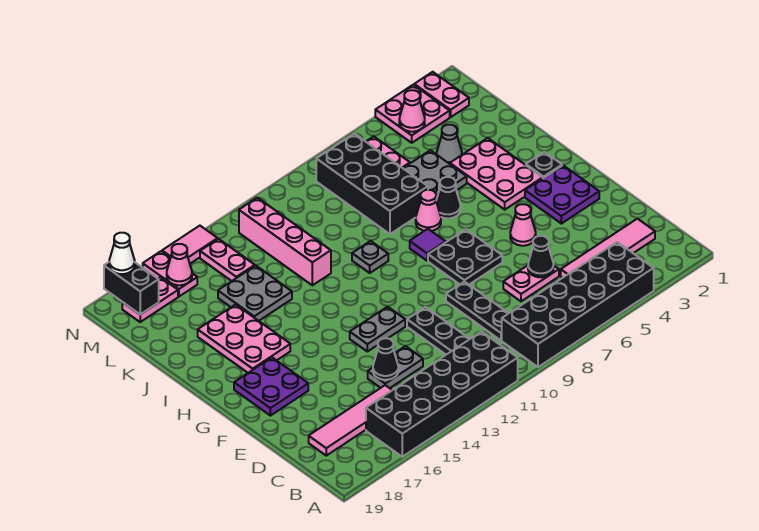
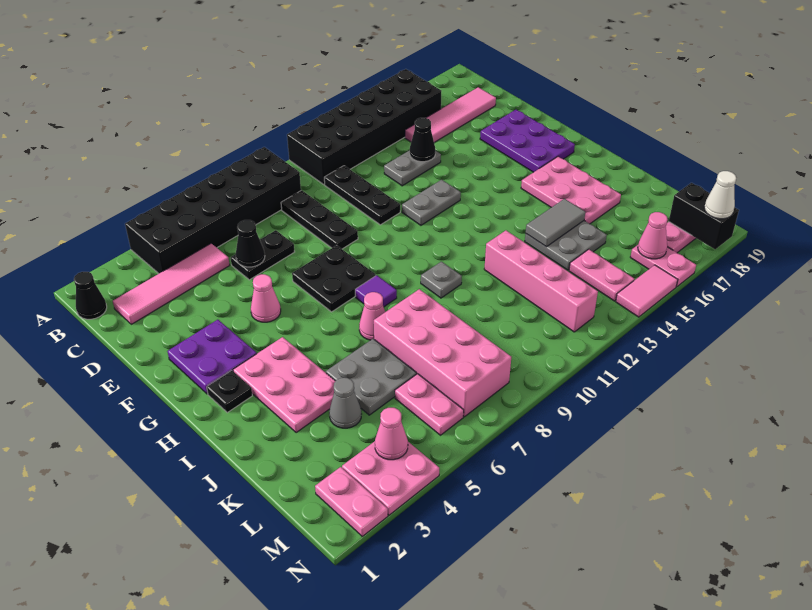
pink plate D6:D7 level 1 -> black plate D6:D7 level 1
purple plate F17:G18 level 1 -> purple plate E17:G18 level 1
black cone I6 level 1 -> black cone B1 level 1
black brick J7:M8 level 1 -> pink brick J7:M8 level 1
none -> grey tile J14:J15 level 2

